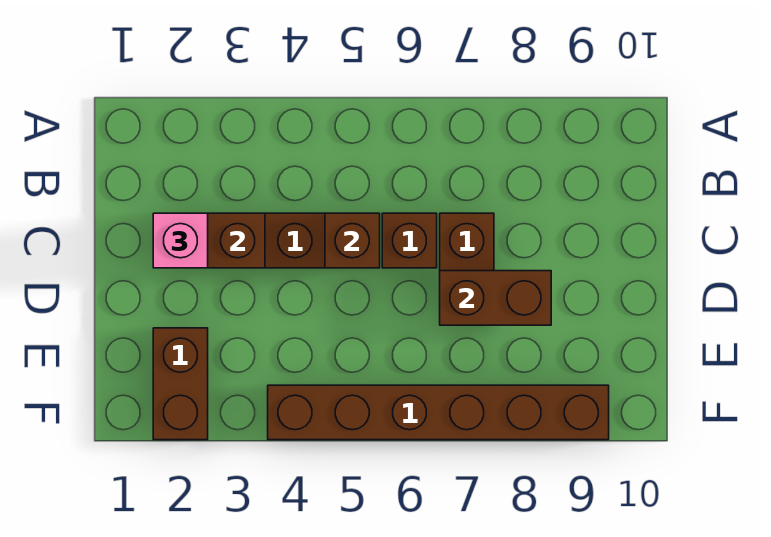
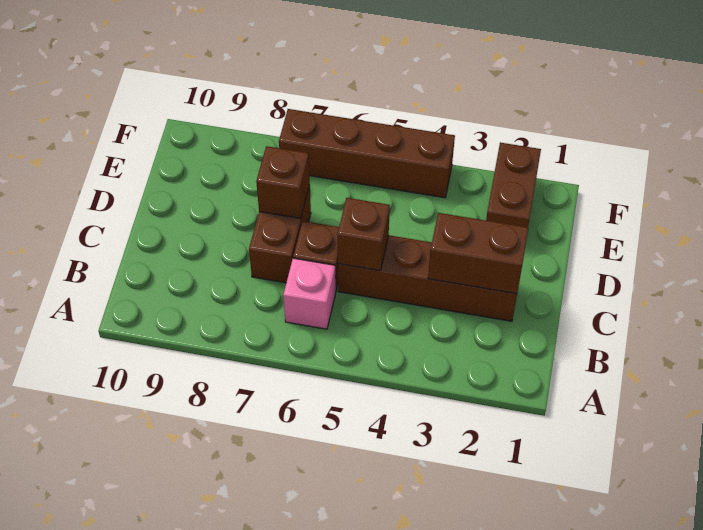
pink brick C2 level 3 -> pink brick B6 level 1
brown brick D7:D8 level 2 -> brown brick D7 level 2
brown brick F4:F9 level 1 -> brown brick F4:F7 level 1

